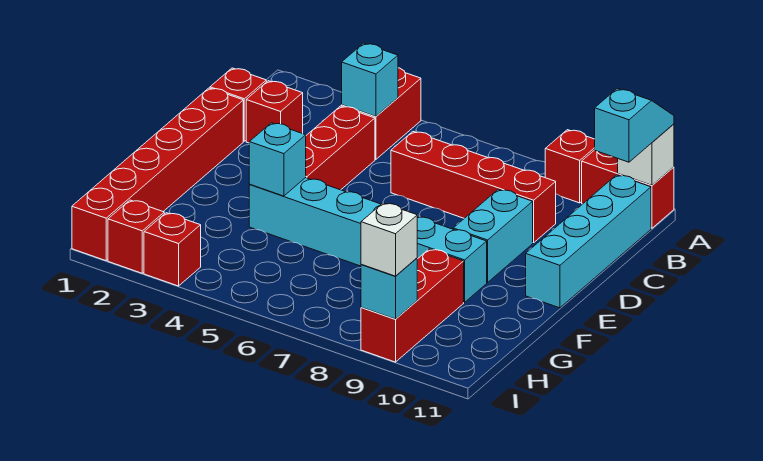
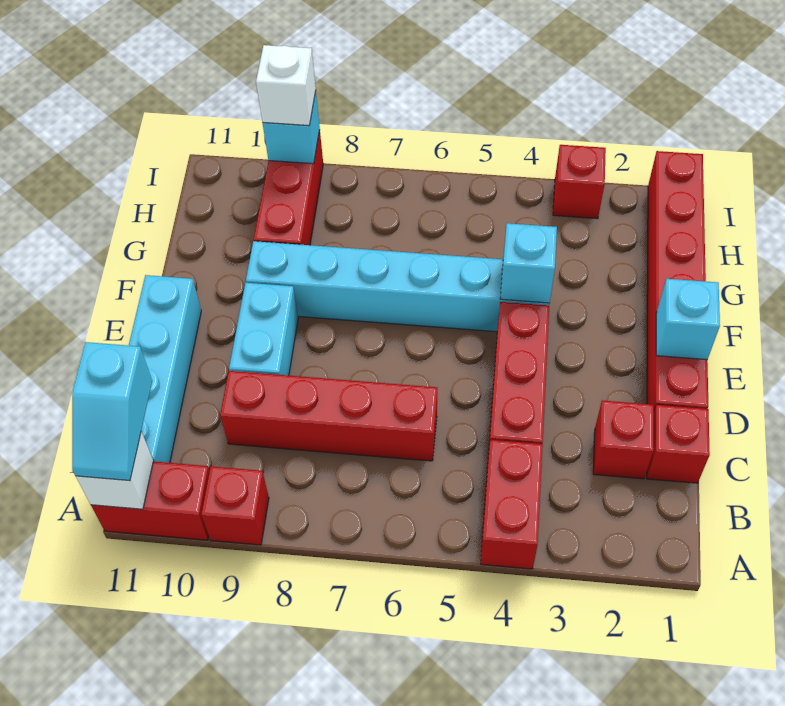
cyan brick B4 level 2 -> cyan brick E1 level 2
red brick I2 level 1 -> none

